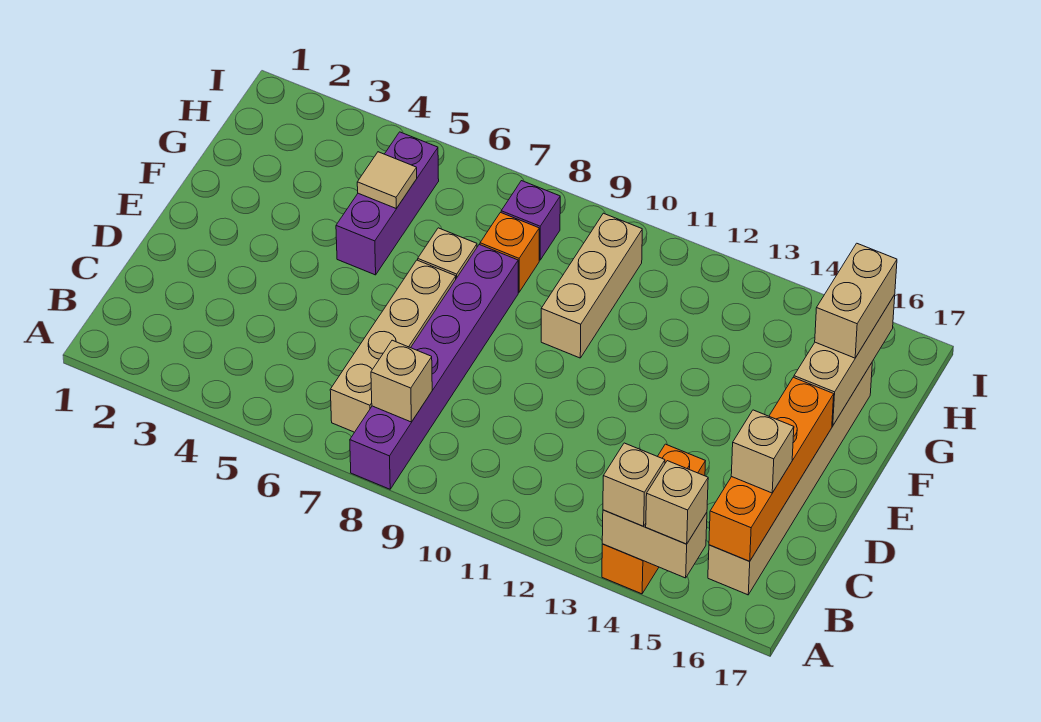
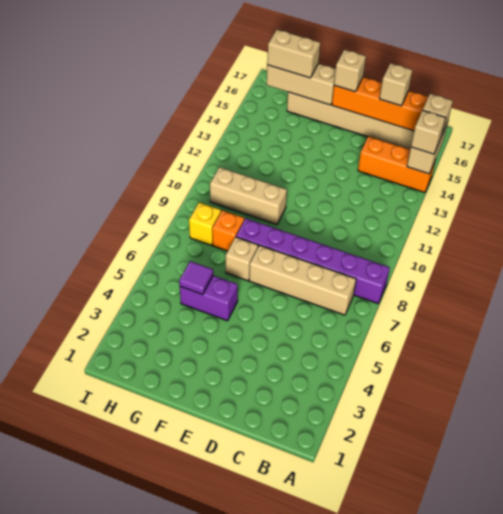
tan brick B8 level 2 -> tan brick E16 level 3
purple brick F5:H5 level 1 -> purple brick F5:G5 level 1
tan tile G5 level 2 -> purple tile G5 level 2
purple brick H8 level 1 -> yellow brick H8 level 1

